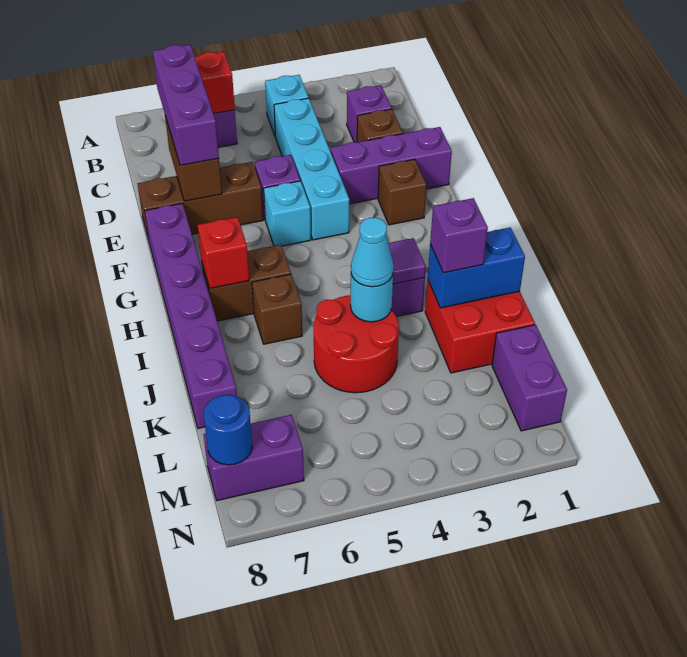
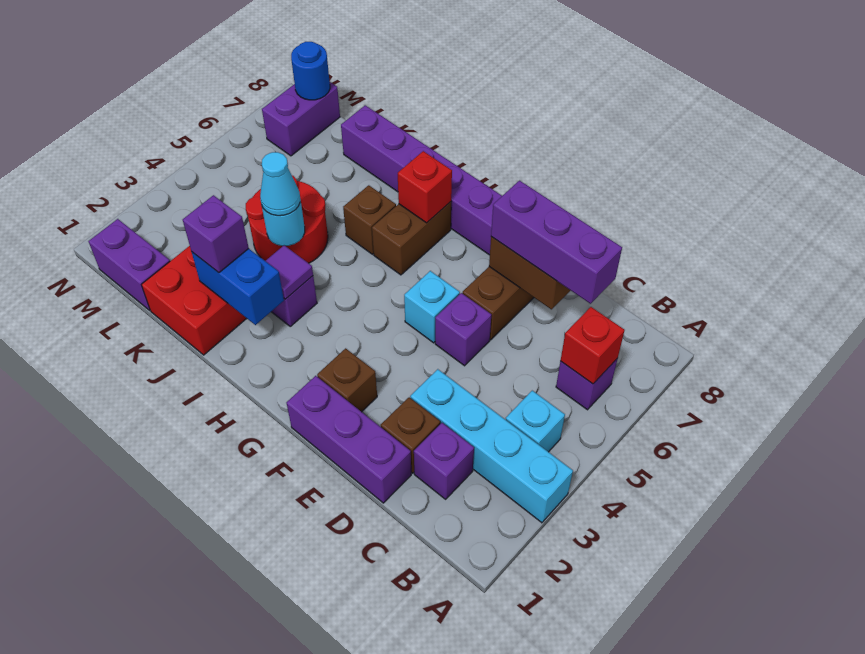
cyan brick C4:F4 level 1 -> cyan brick A3:D3 level 1
purple brick E1:E3 level 1 -> purple brick D1:F1 level 1
blue brick J1:J2 level 2 -> blue brick I2:J2 level 2

